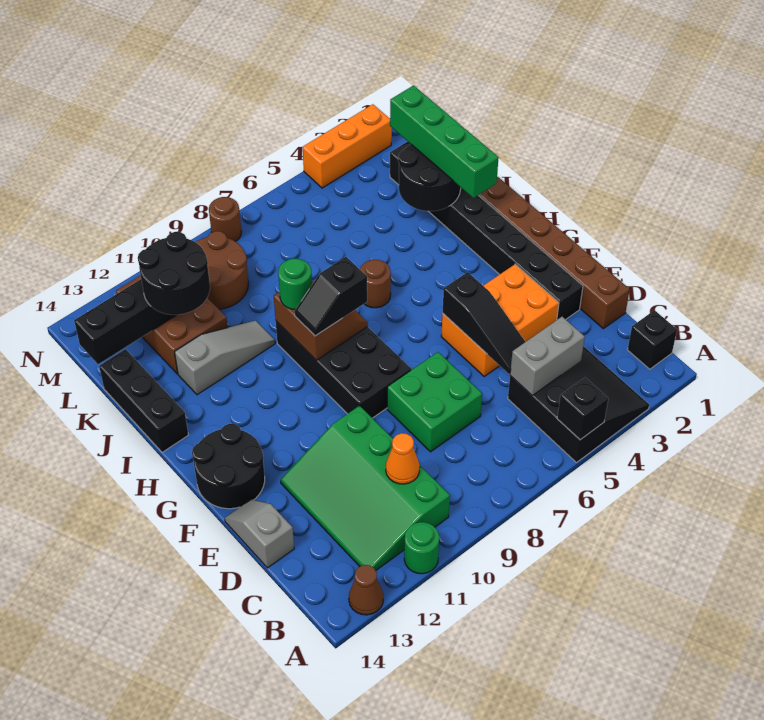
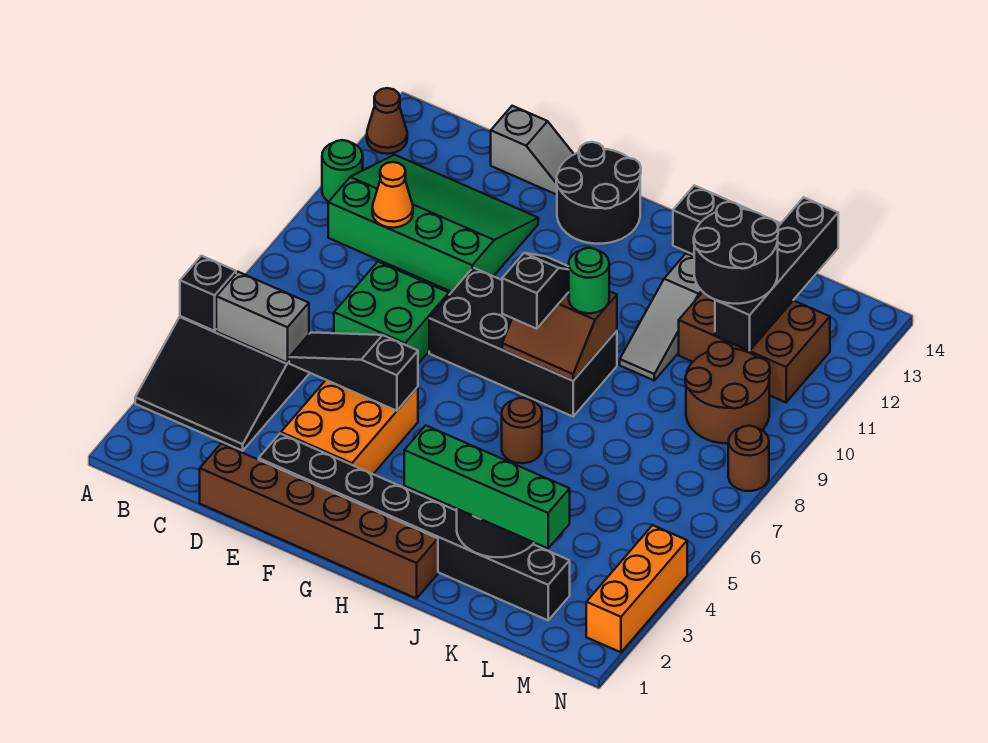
black brick B1 level 1 -> none
grey brick C4:C5 level 2 -> grey brick B5:C5 level 2

